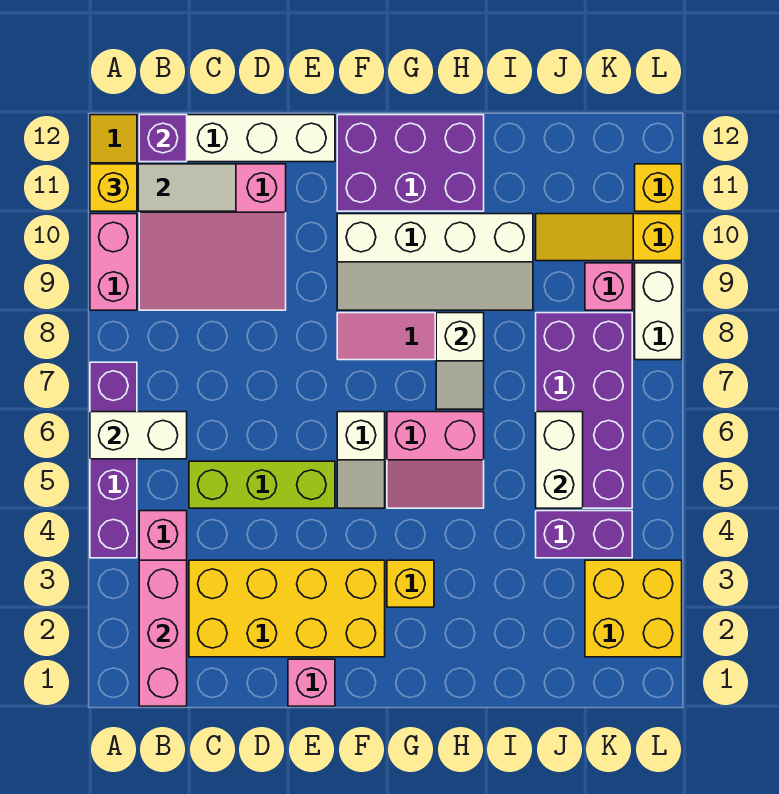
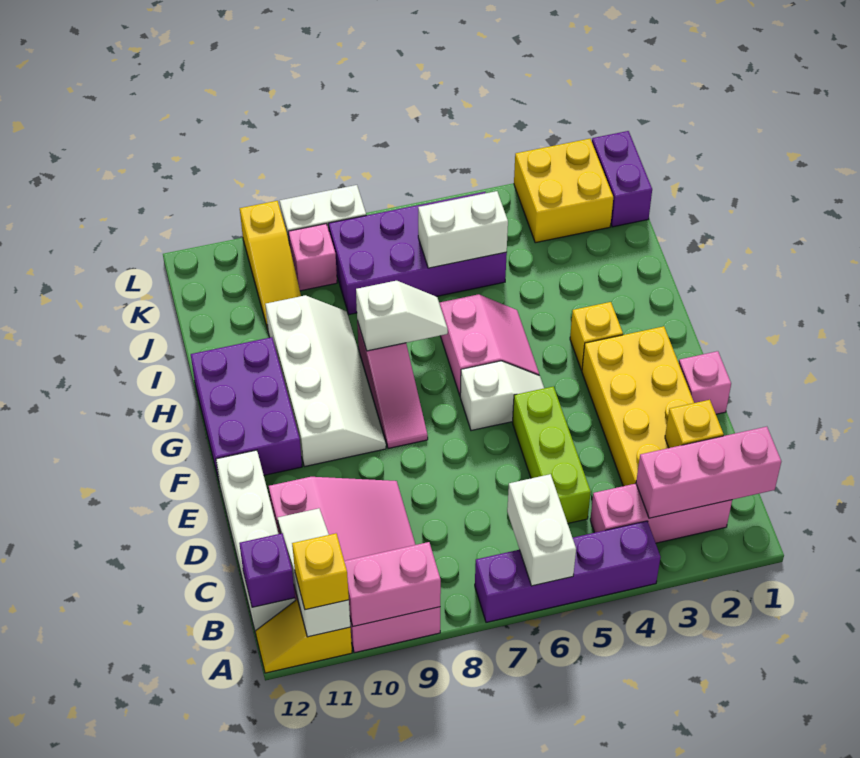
none -> pink brick A9:A10 level 2
purple brick J4:K4 level 1 -> purple brick K1:L1 level 1
yellow brick L11 level 1 -> yellow brick C2 level 2

